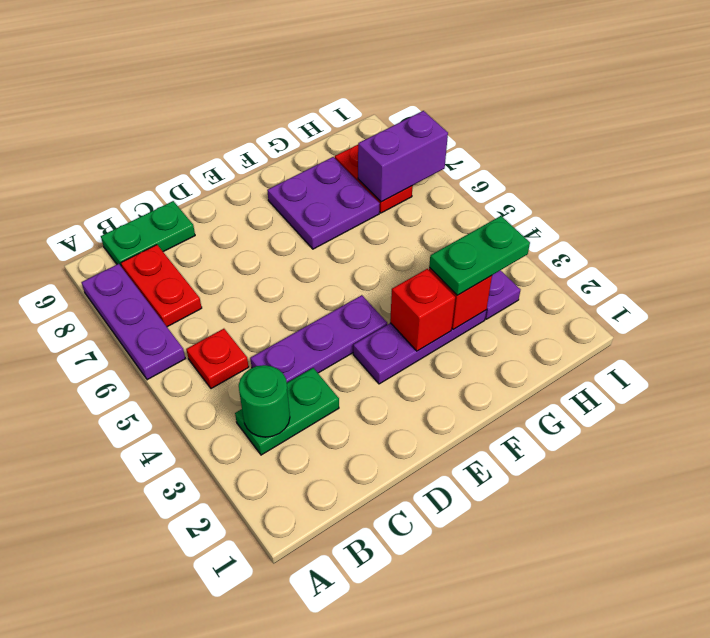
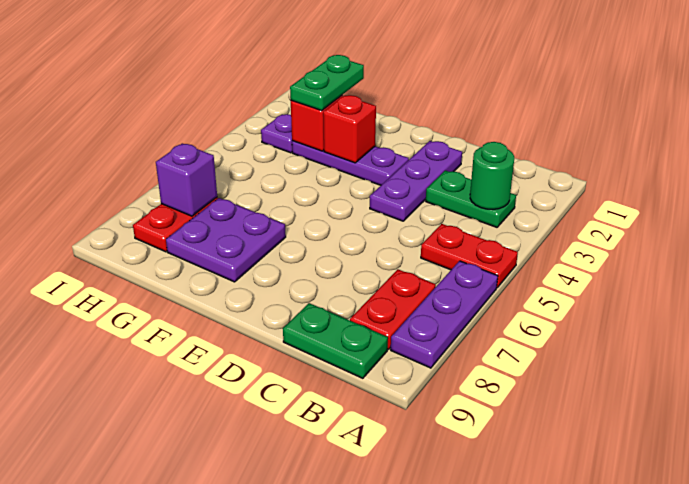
red plate B5 level 1 -> red plate A5:B5 level 1
purple plate C4:E4 level 1 -> purple plate D2:D4 level 1
green plate G3:H3 level 3 -> green plate G2:G3 level 3
purple brick H7:I7 level 2 -> purple brick H7 level 2

